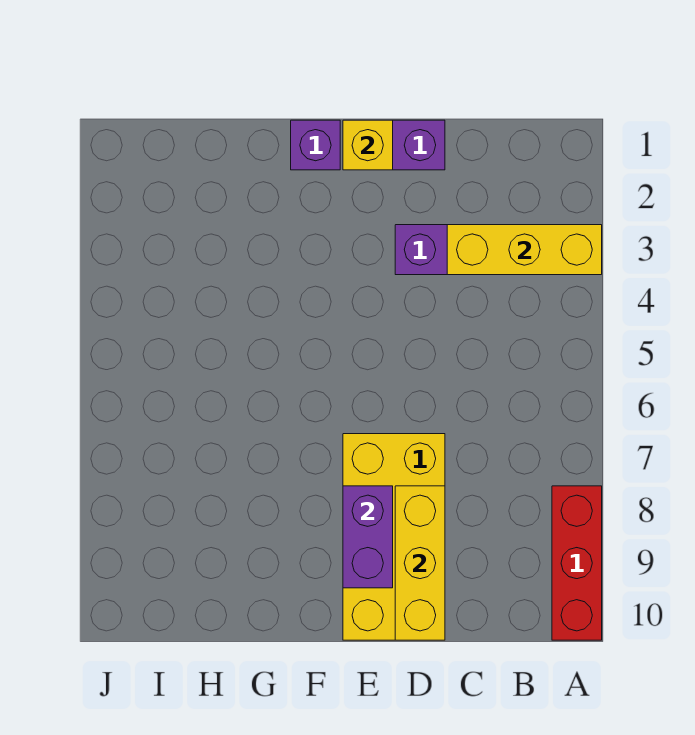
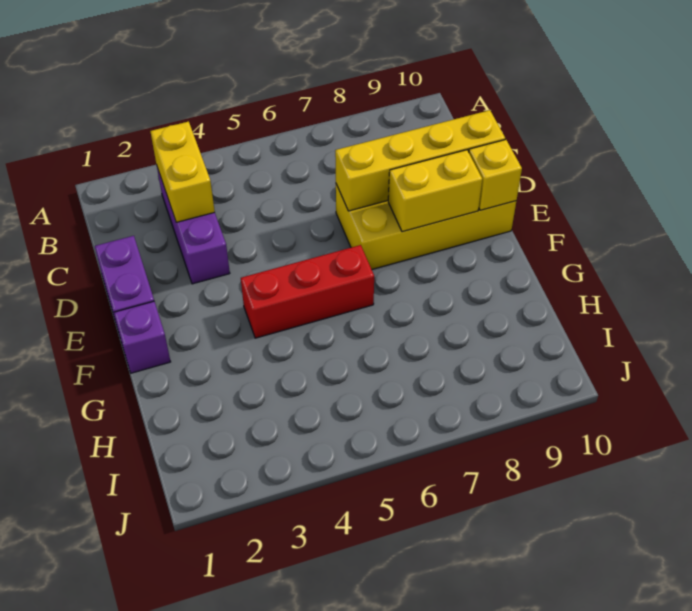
yellow brick A3:C3 level 2 -> yellow brick B3:C3 level 2
red brick A8:A10 level 1 -> red brick F4:F6 level 1
yellow brick D8:D10 level 2 -> yellow brick D7:D10 level 2
yellow brick E1 level 2 -> yellow brick E10 level 2
purple brick E8:E9 level 2 -> yellow brick E8:E9 level 2

